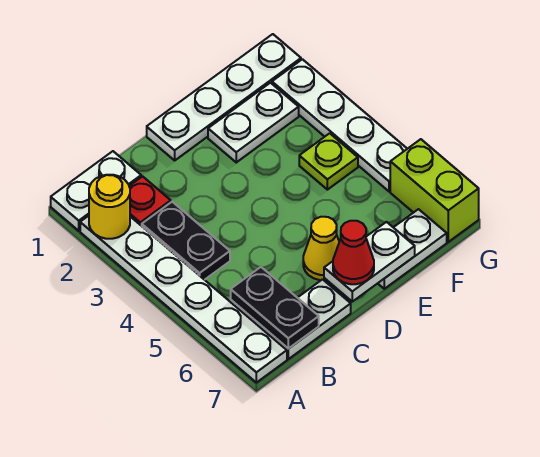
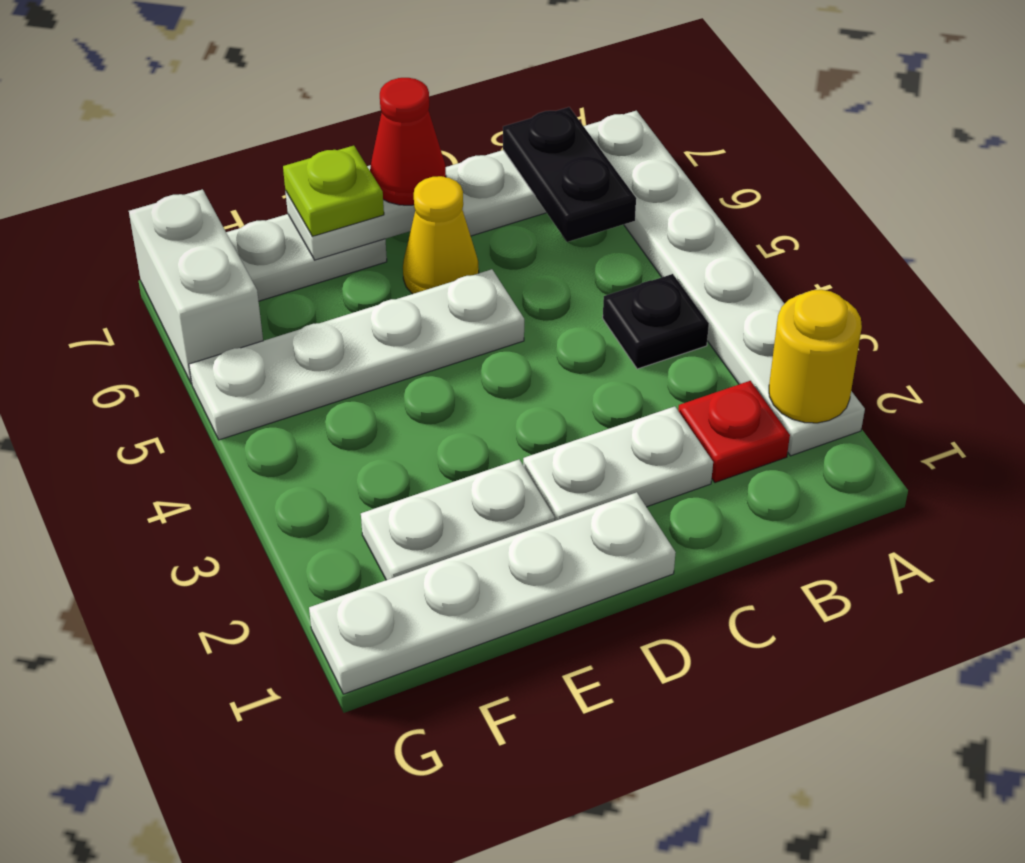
white plate A1:B1 level 1 -> white plate C2:D2 level 1
black plate B3:B4 level 1 -> black plate B4 level 1
lime plate F4 level 1 -> lime plate E7 level 3
white plate G2:G5 level 1 -> white plate D5:G5 level 1
lime brick G6:G7 level 1 -> white brick G6:G7 level 1

